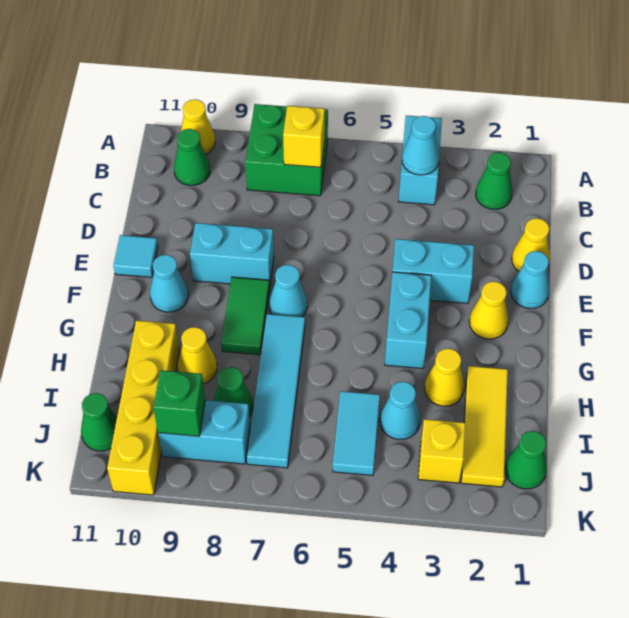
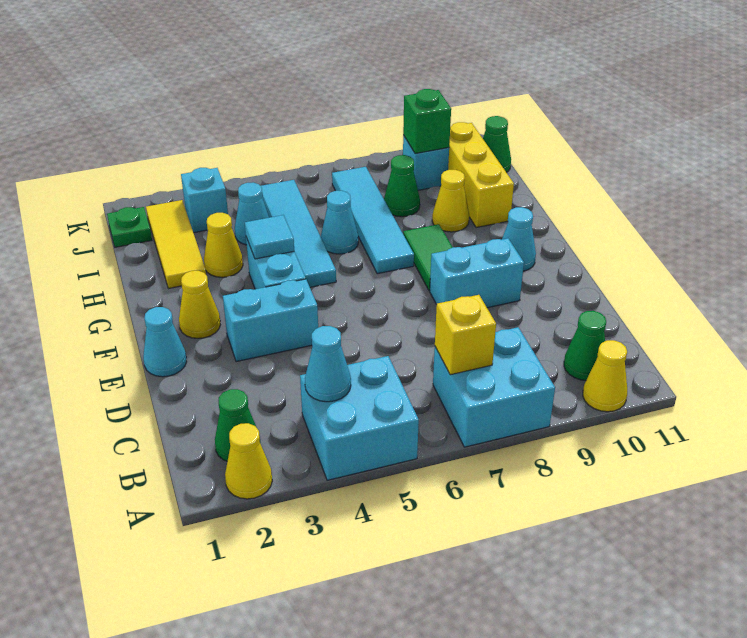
cyan brick A4:B4 level 1 -> cyan brick A4:B5 level 1
green brick A7:B8 level 1 -> cyan brick A7:B8 level 1
yellow cone D1 level 1 -> yellow cone A2 level 1
cyan tile E11 level 1 -> cyan tile G4 level 2
cyan cone F7 level 1 -> cyan cone H6 level 1
yellow brick H10:K10 level 1 -> yellow brick H10:J10 level 1
cyan tile I5:J5 level 1 -> cyan tile G5:J5 level 1
green cone J1 level 1 -> green plate J1 level 1
yellow brick J3 level 1 -> cyan brick J3 level 1
cyan brick J8:J9 level 1 -> cyan brick J9 level 1

